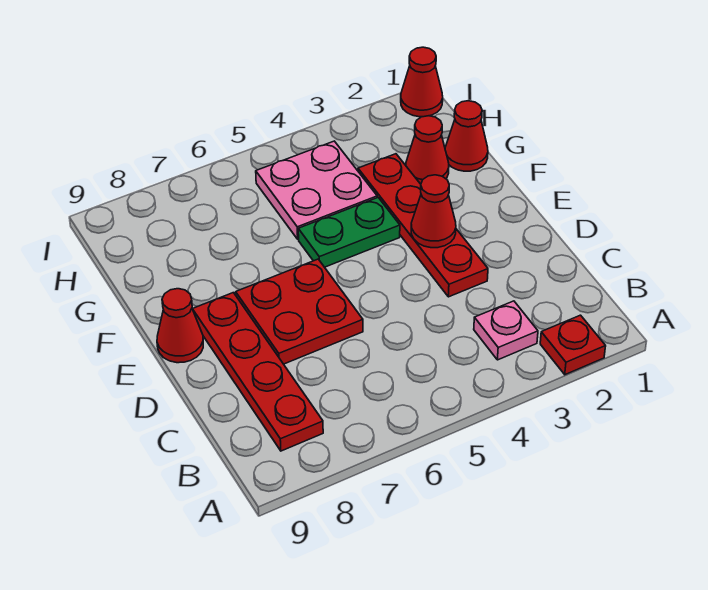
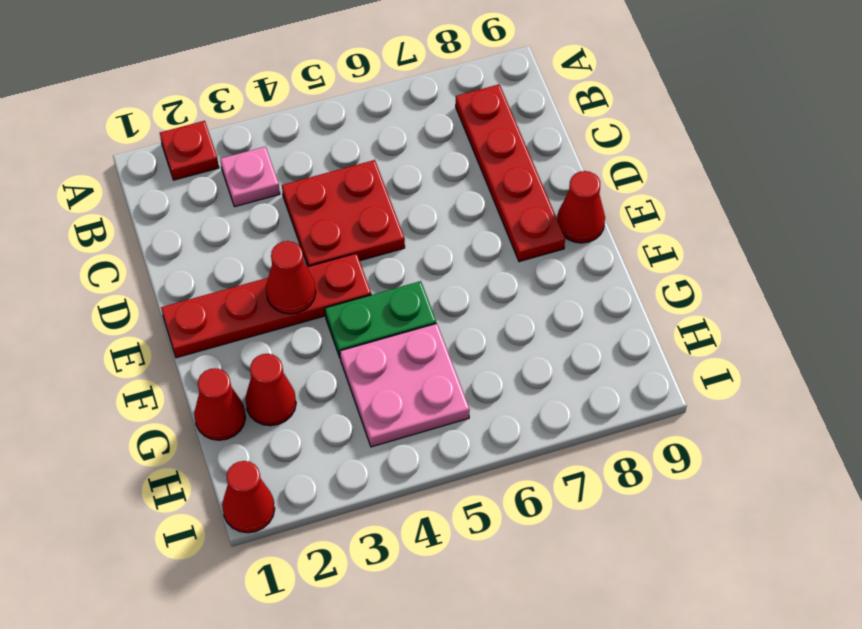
red plate D3:G3 level 1 -> red plate E1:E4 level 1
red plate D6:E7 level 1 -> red plate C4:D5 level 1

